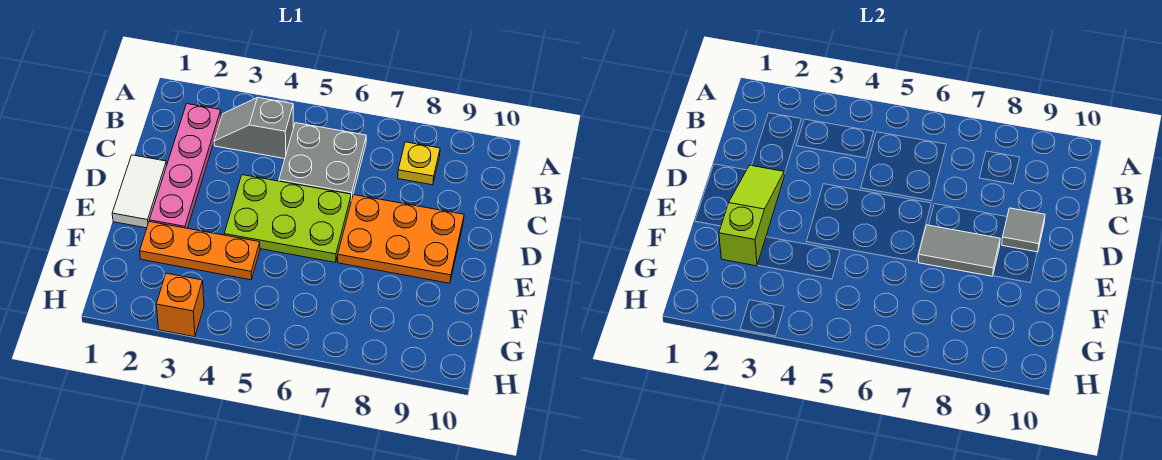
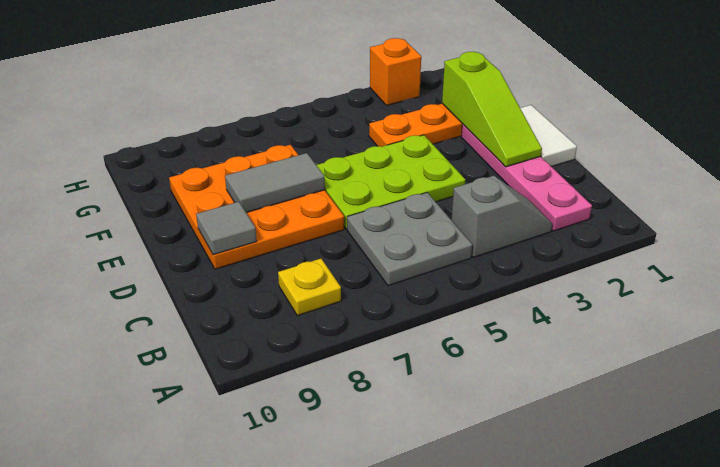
orange plate D7:E9 level 1 -> orange plate D7:F9 level 1

